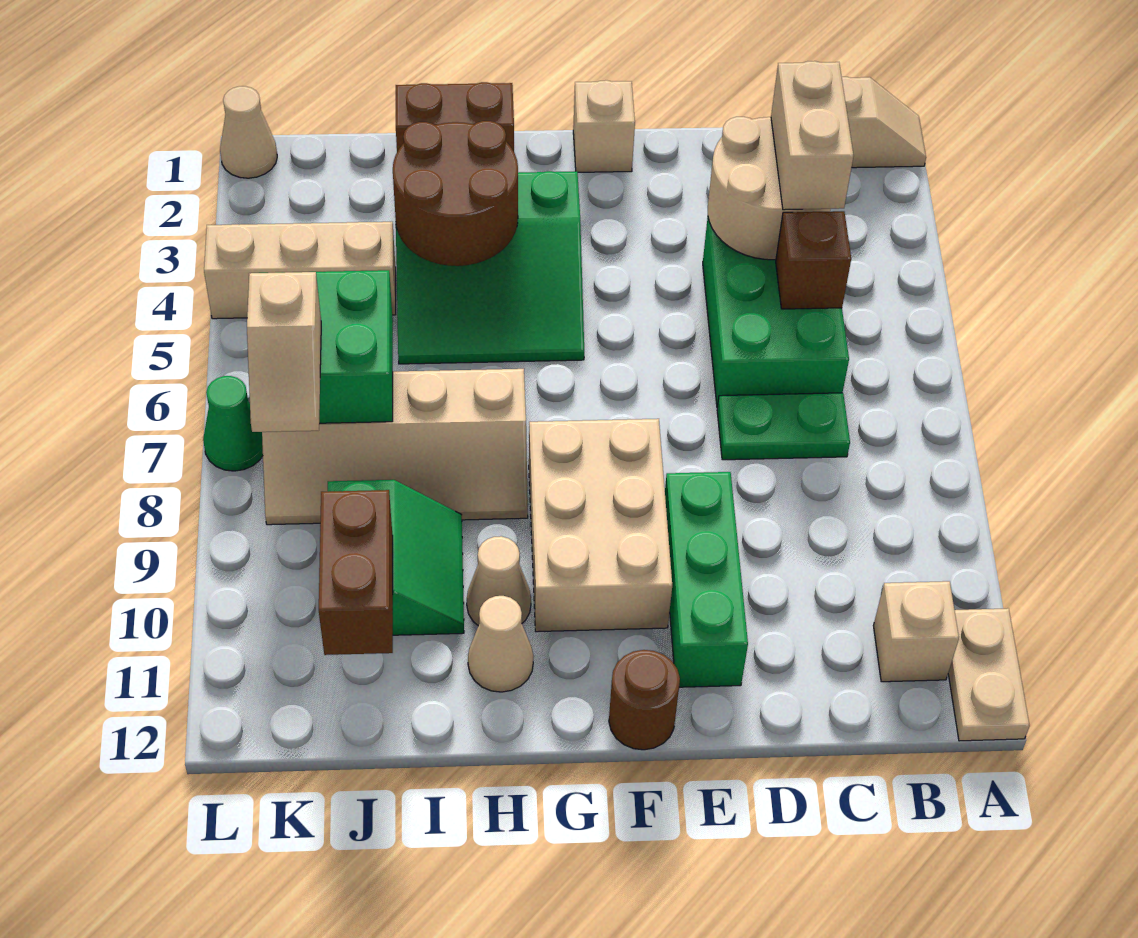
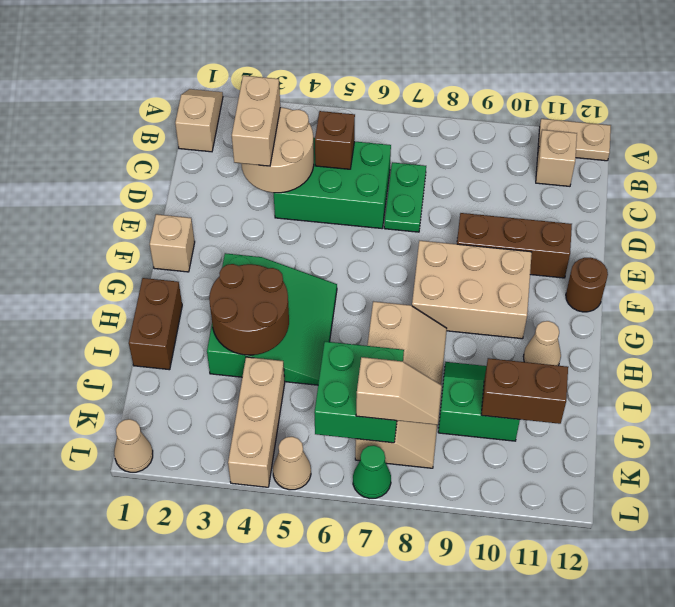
tan brick C3:C4 level 3 -> tan brick C3:D3 level 3
green brick E9:E11 level 1 -> brown brick E9:E11 level 1
tan cone H10 level 1 -> tan cone L5 level 1

